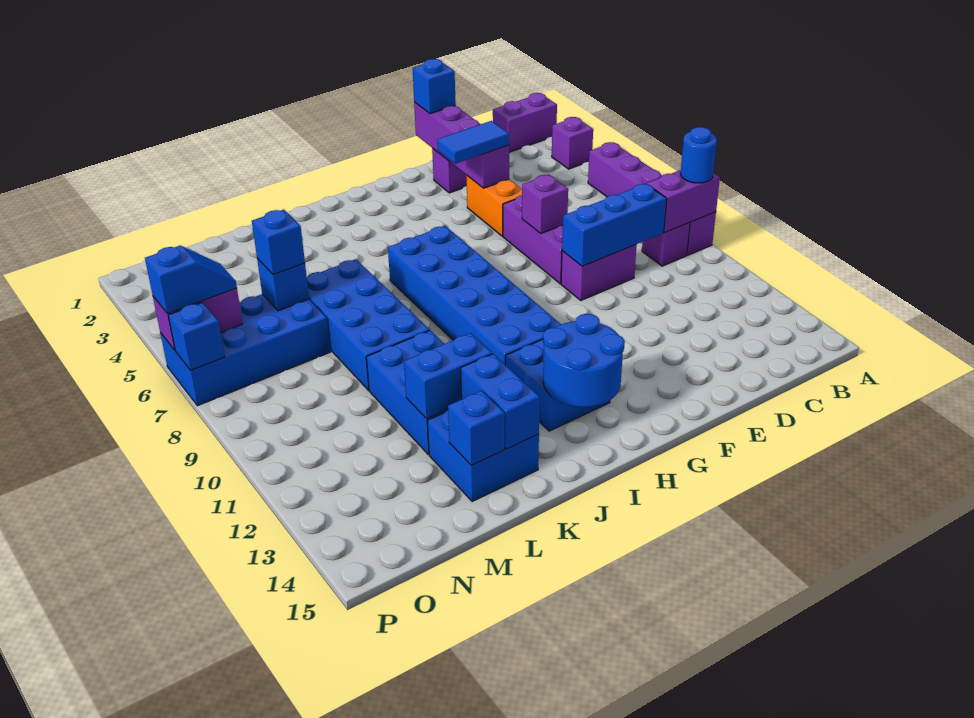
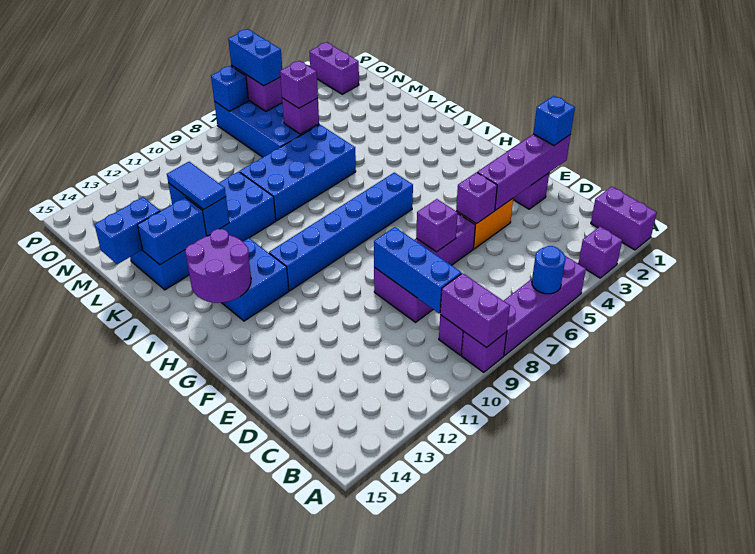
blue round brick A9 level 3 -> blue round brick A6 level 2
blue tile E4:F4 level 3 -> blue tile K12:L12 level 3
none -> purple brick E5 level 2
blue brick H6:I11 level 1 -> blue brick H6:H11 level 1
blue round brick H13:I14 level 2 -> purple round brick H13:I14 level 2
blue brick L14 level 2 -> blue brick L14:L15 level 2
blue brick M6 level 2 -> purple brick M6 level 2
blue brick M6 level 3 -> purple brick M6 level 3
none -> purple brick O2:P2 level 1
blue slope O6:P6 level 3 top P -> blue brick O6:P6 level 3

